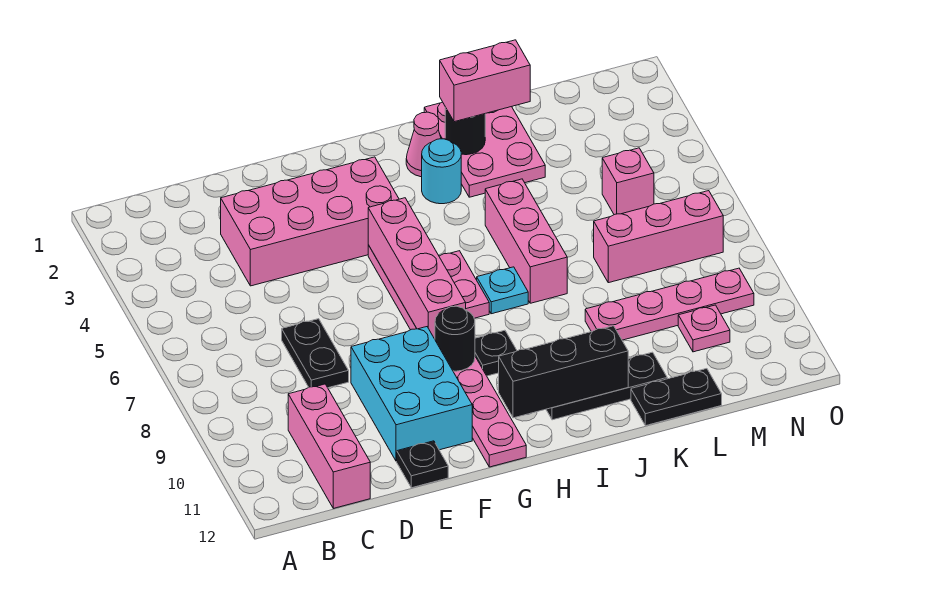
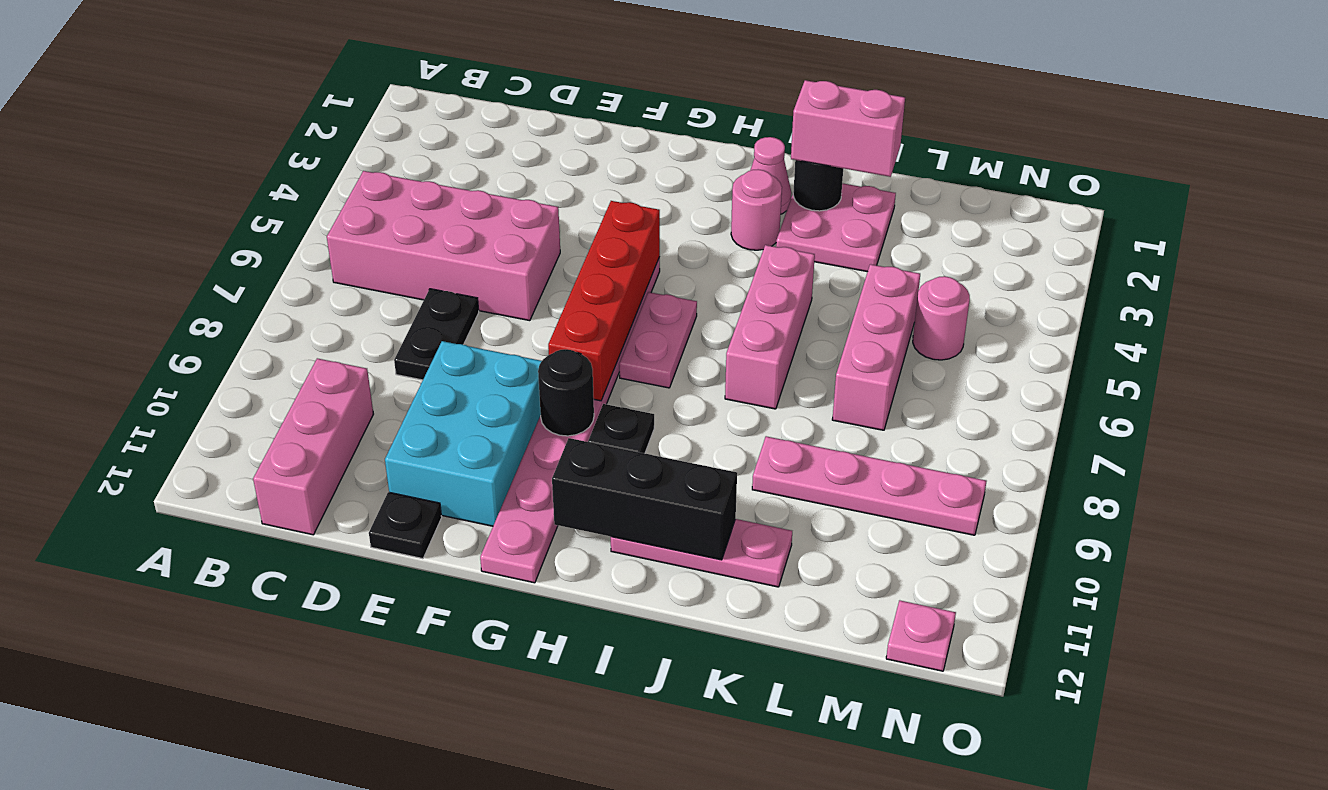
pink brick D3:G4 level 1 -> pink brick B5:E6 level 1
pink brick G5:G8 level 2 -> red brick G5:G8 level 2
cyan round brick I3 level 1 -> pink round brick I3 level 1
cyan plate I7 level 1 -> none
black plate I11:K11 level 1 -> pink plate I11:K11 level 1
pink plate J1:K3 level 1 -> pink plate J2:K3 level 1
black plate K12:L12 level 1 -> none
pink brick L7:N7 level 1 -> pink brick L5:L7 level 1
pink brick M5 level 1 -> pink round brick M5 level 1
pink plate M10 level 1 -> pink plate N12 level 1

